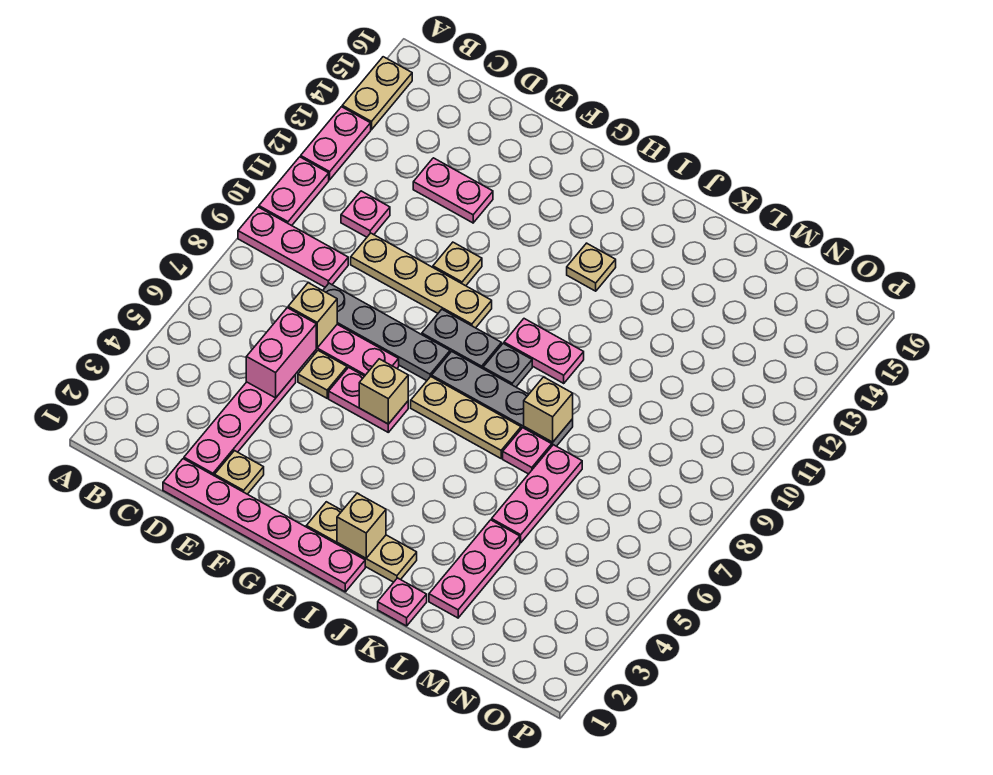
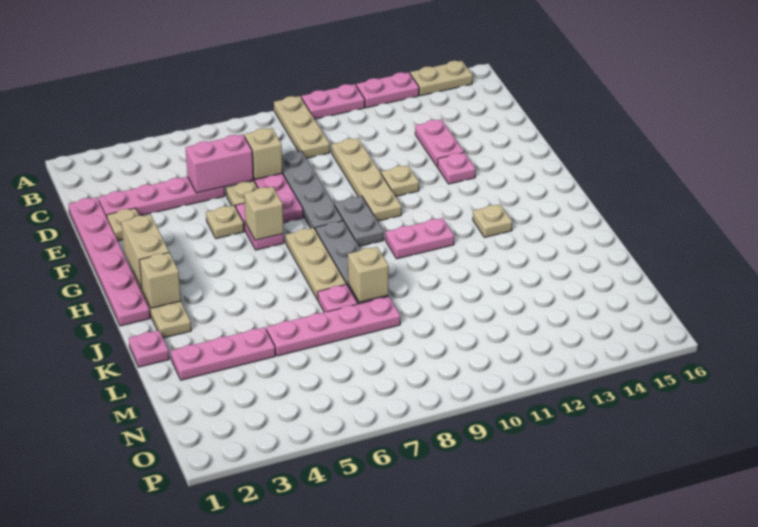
pink plate A9:C9 level 1 -> tan plate A9:C9 level 1
pink plate C11 level 1 -> pink plate F13 level 1
none -> tan plate F5 level 1
none -> tan brick G2:H2 level 2
grey plate I9 level 1 -> none
pink plate I10:J10 level 1 -> pink plate I10:I11 level 1
pink plate L5:L7 level 1 -> pink plate L5:L8 level 1

